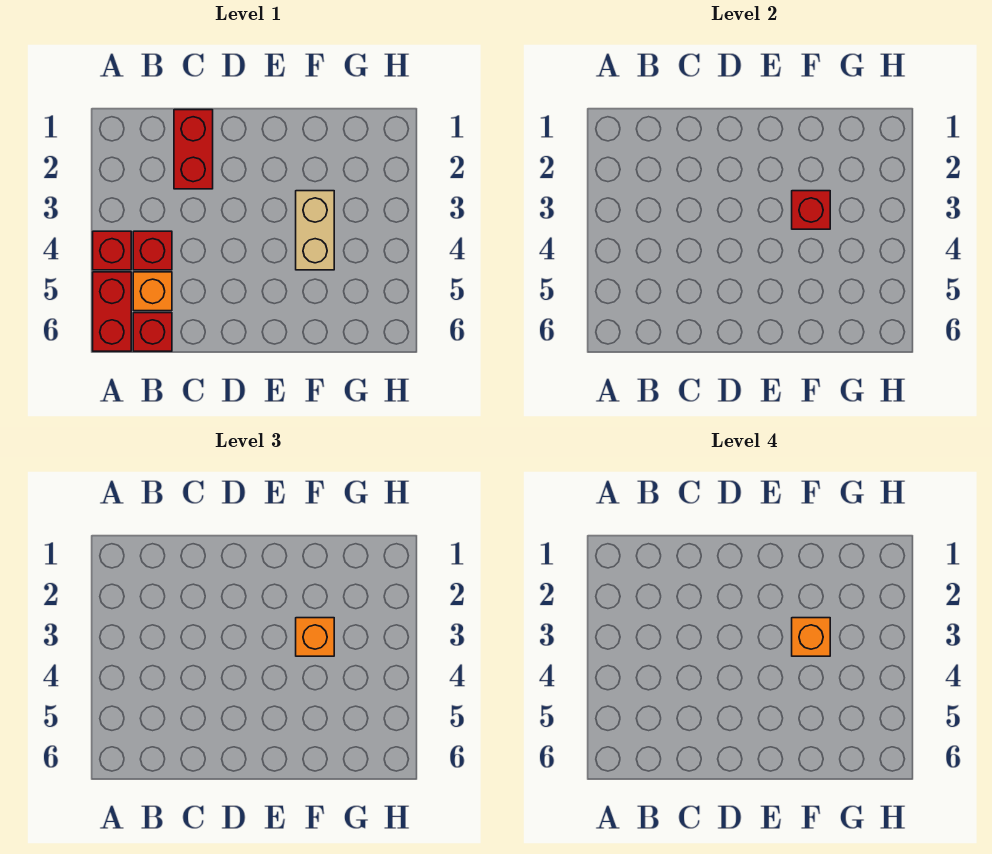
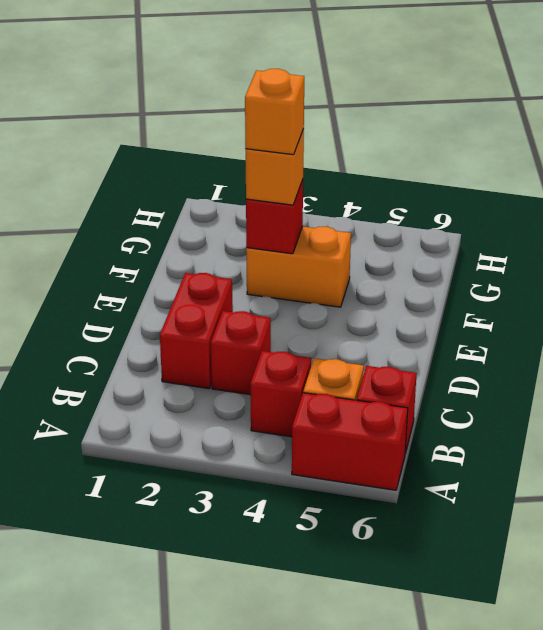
red brick A4 level 1 -> red brick C3 level 1
red brick C1:C2 level 1 -> red brick C2:D2 level 1
tan brick F3:F4 level 1 -> orange brick F3:F4 level 1

